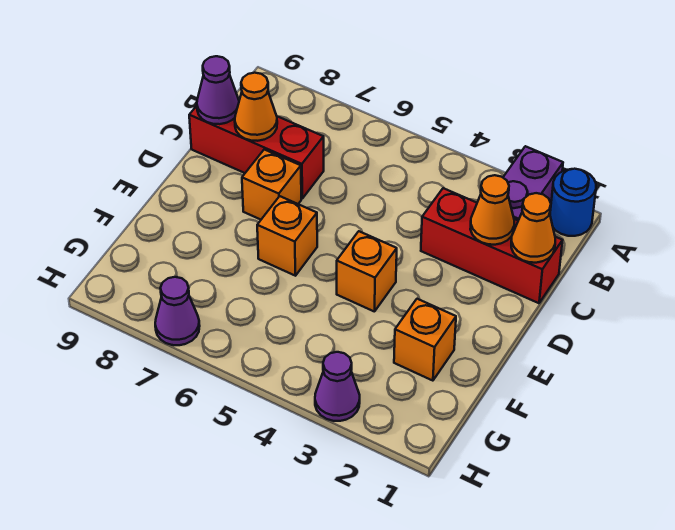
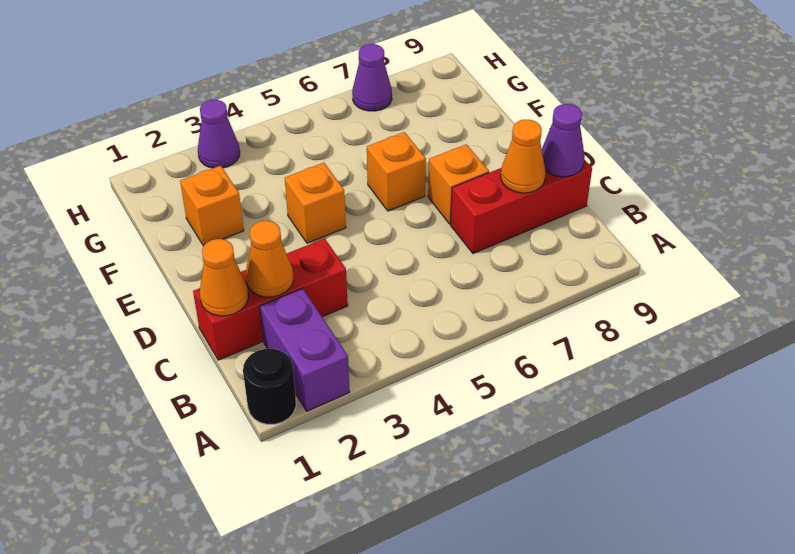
blue round brick A1 level 1 -> black round brick A1 level 1

